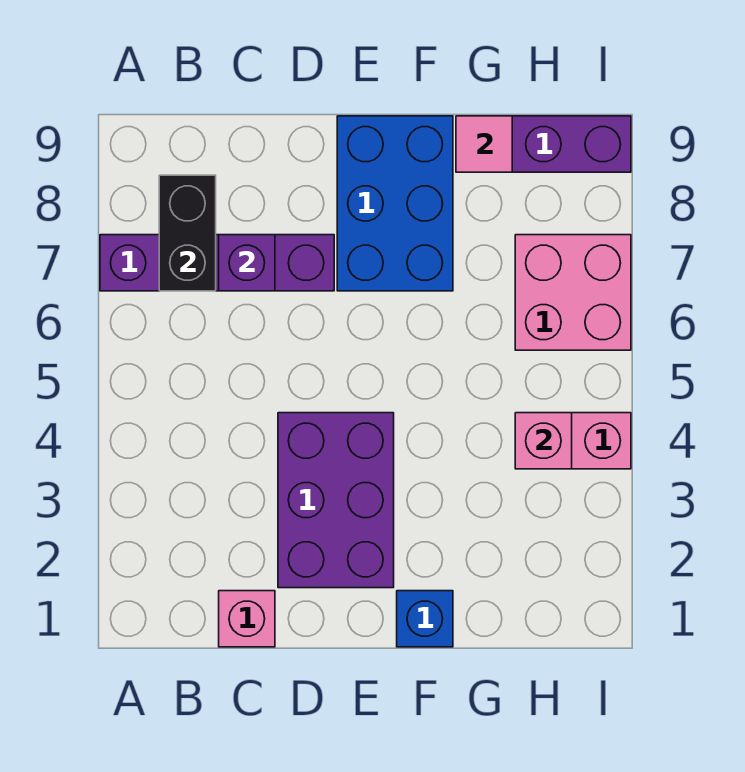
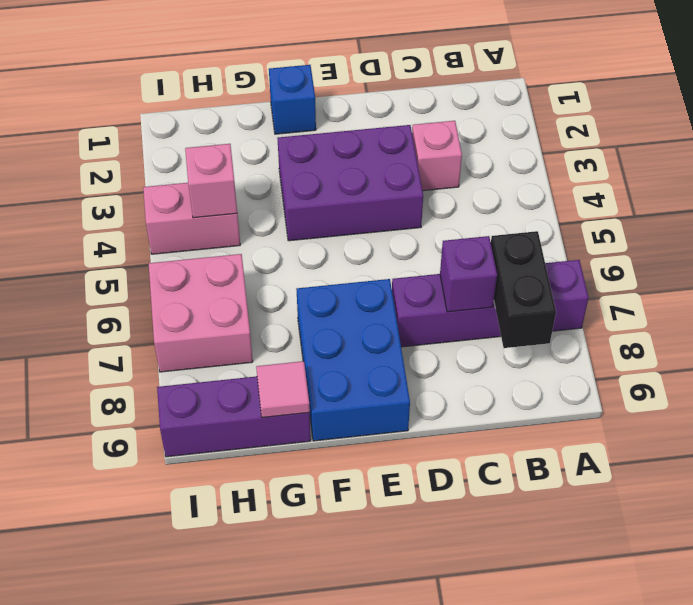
pink brick C1 level 1 -> pink brick C3 level 1
purple brick D2:E4 level 1 -> purple brick D3:F4 level 1

